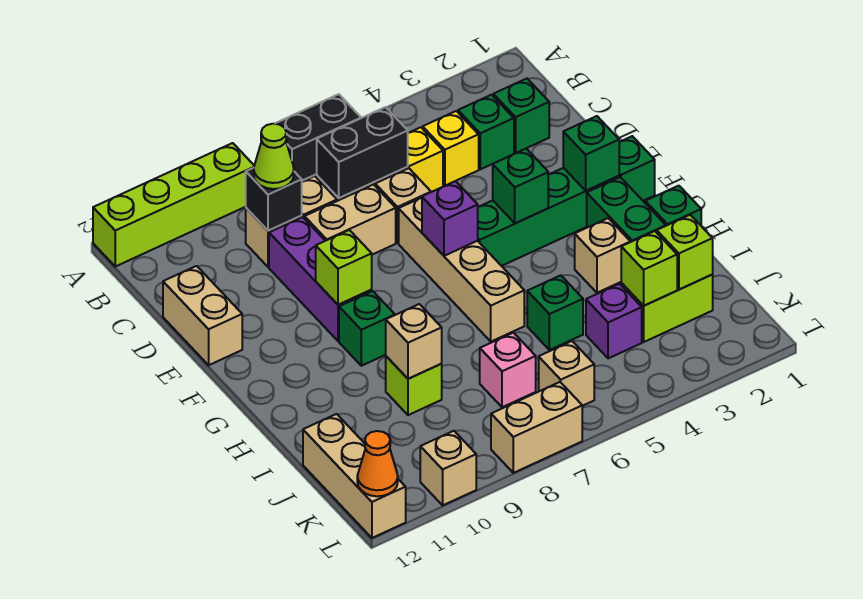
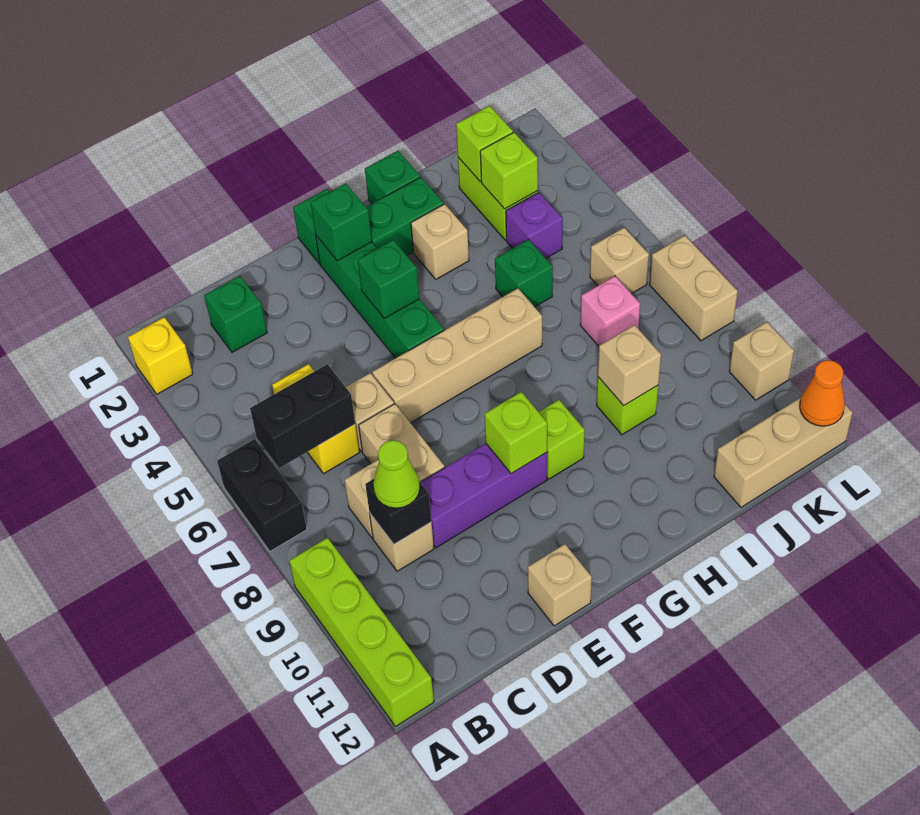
green brick C3 level 1 -> none
yellow brick C4 level 1 -> yellow brick A2 level 1
black brick C6:C7 level 2 -> black brick B6:C6 level 2
tan brick D12:E12 level 1 -> tan brick E12 level 1
purple brick F6 level 2 -> none
green brick G9 level 1 -> lime brick G9 level 1

